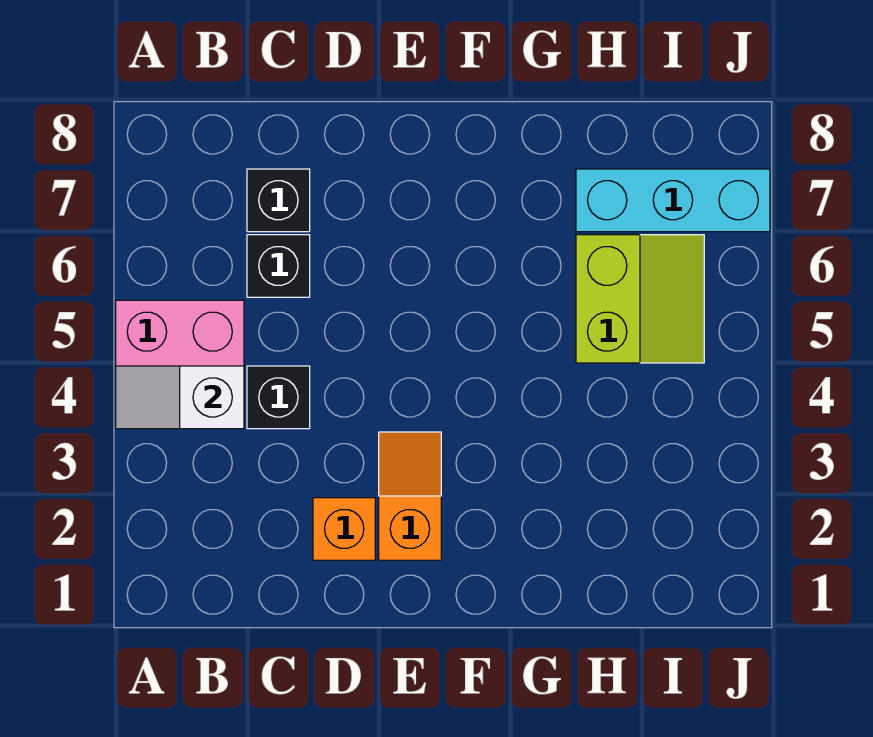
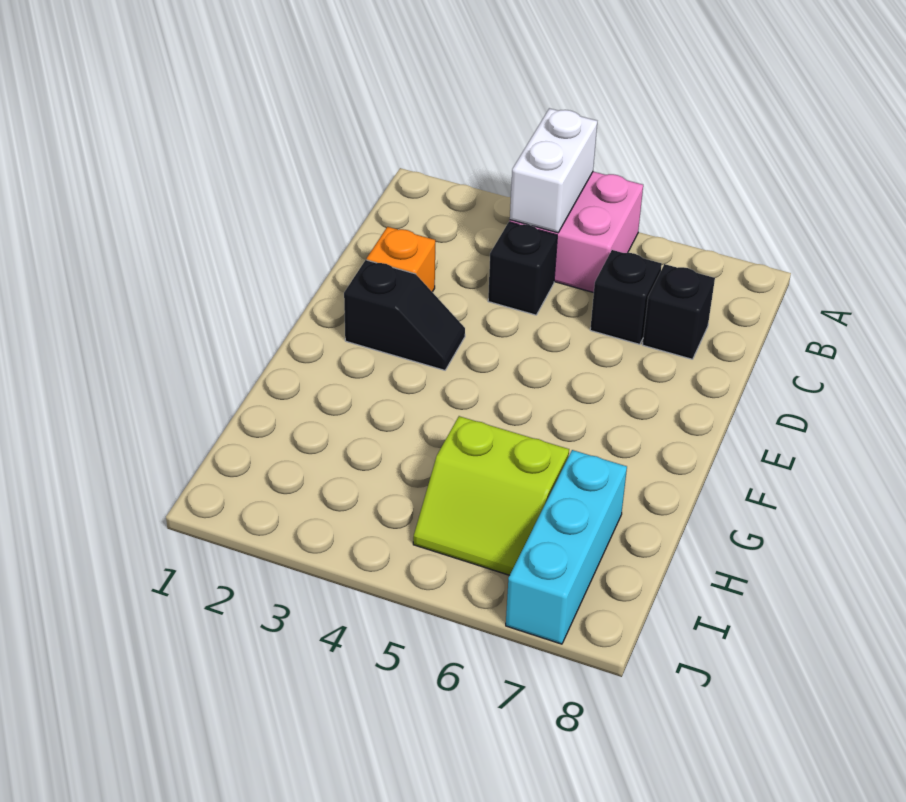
white slope A4:B4 level 2 top B -> white brick A4:B4 level 2
orange slope E2:E3 level 1 top 2 -> black slope E2:E3 level 1 top 2

